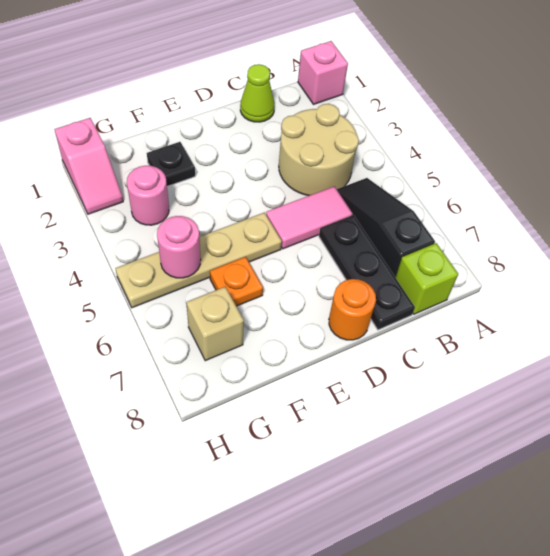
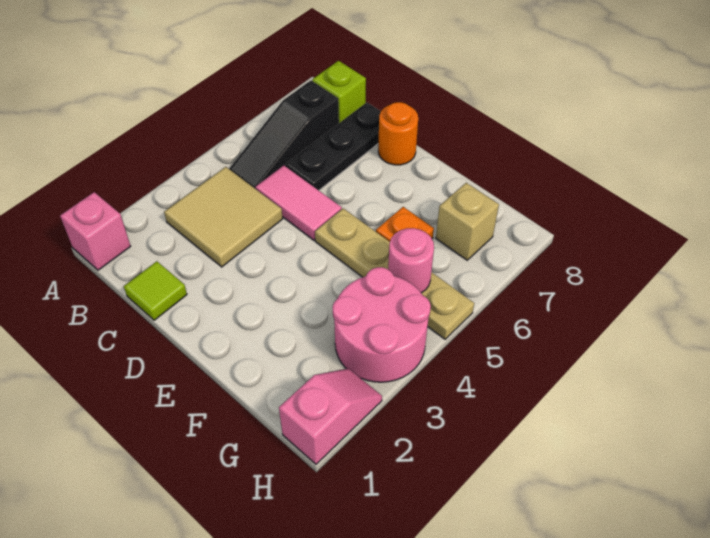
tan round brick B3:C4 level 1 -> tan tile B3:C4 level 1
lime cone C1 level 1 -> lime tile C1 level 1
black plate F2 level 1 -> none
pink round brick G3 level 1 -> pink round brick G3:H4 level 1

